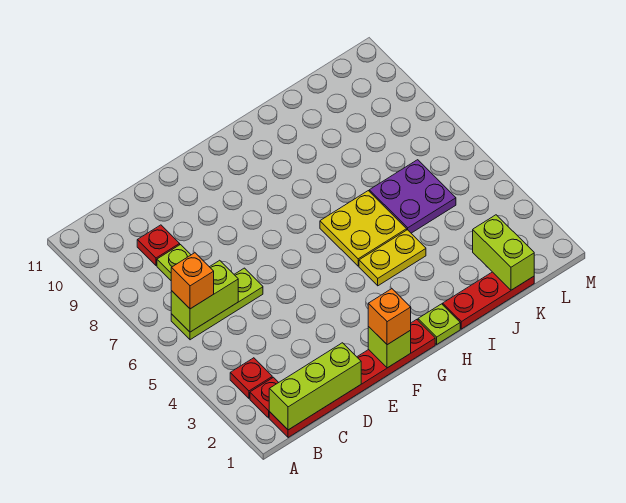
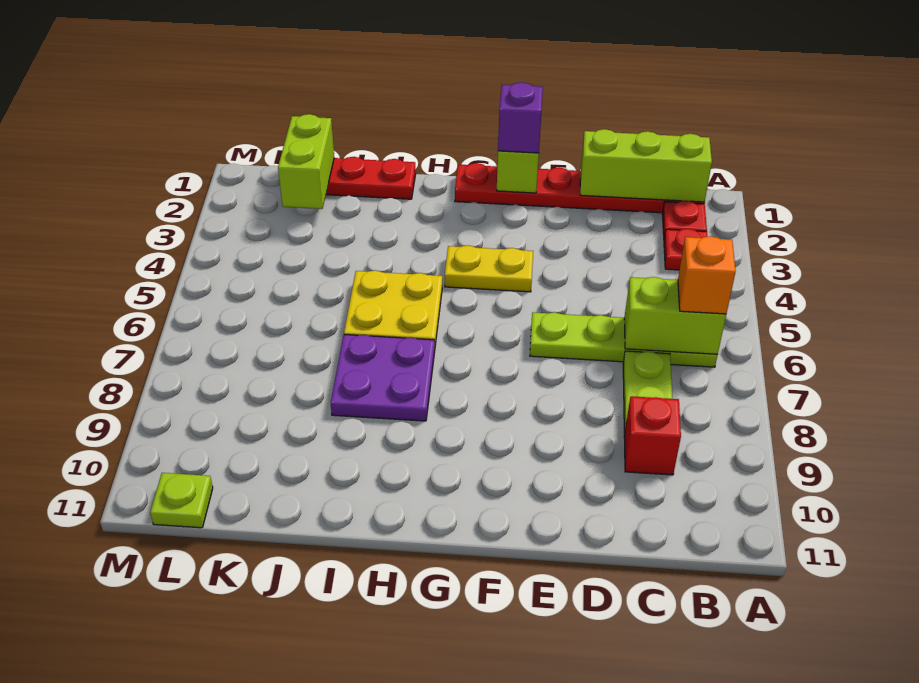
lime plate B6:D6 level 1 -> lime plate B6:E6 level 1
red plate C9 level 1 -> red brick C9 level 1
orange brick F1 level 3 -> purple brick F1 level 3
lime plate H1 level 1 -> lime plate L11 level 1
yellow plate H4:I4 level 1 -> yellow plate F4:G4 level 1
purple plate J5:K6 level 1 -> purple plate H7:I8 level 1

